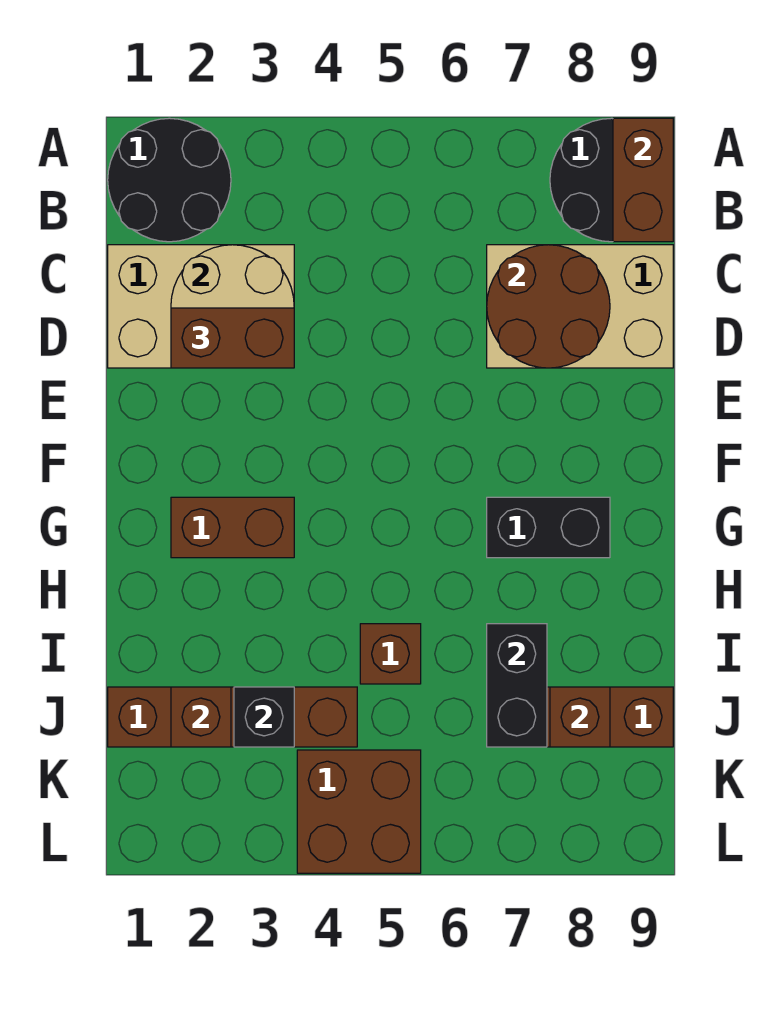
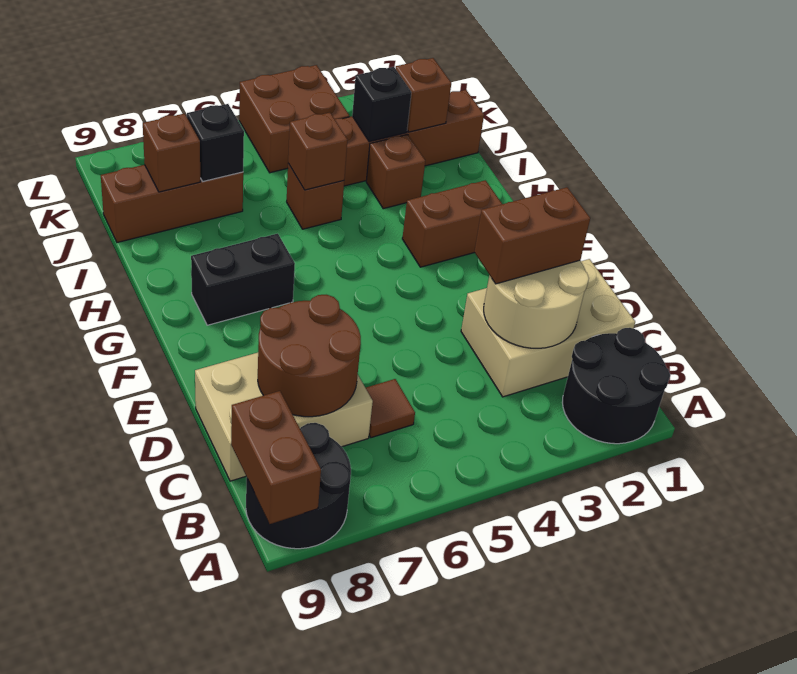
none -> brown tile C6 level 1
none -> brown brick I3 level 1
none -> brown brick I5 level 2
black brick I7:J7 level 2 -> black brick J7 level 2

